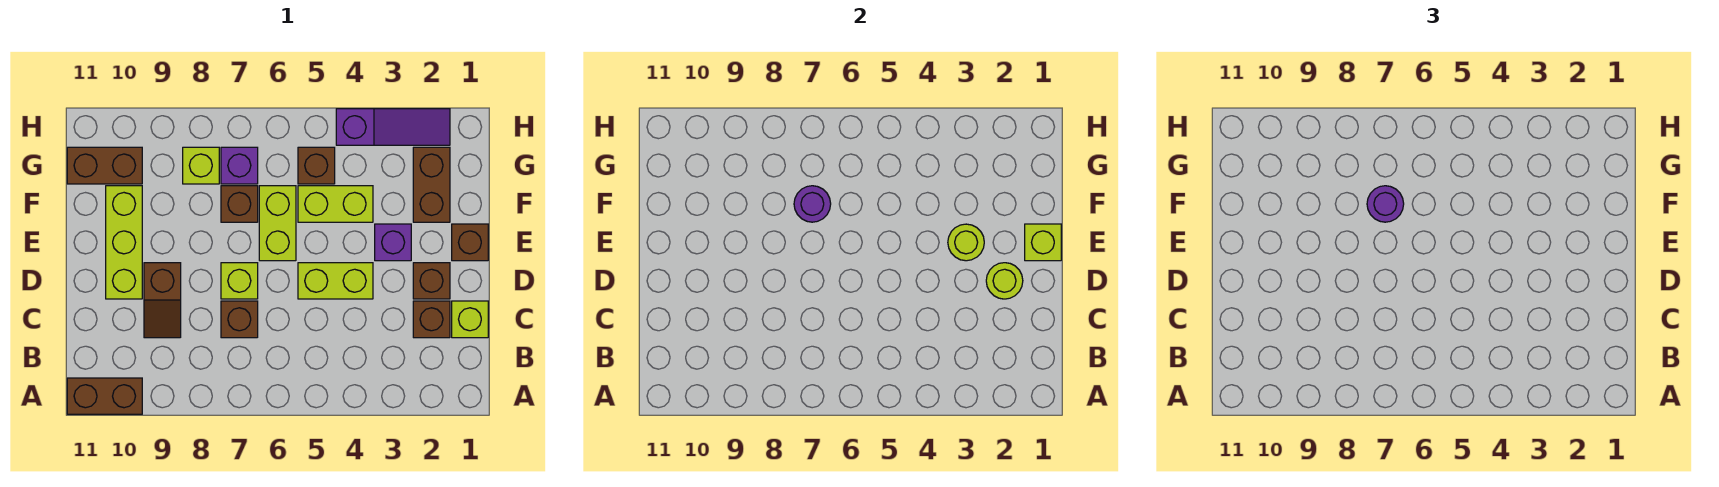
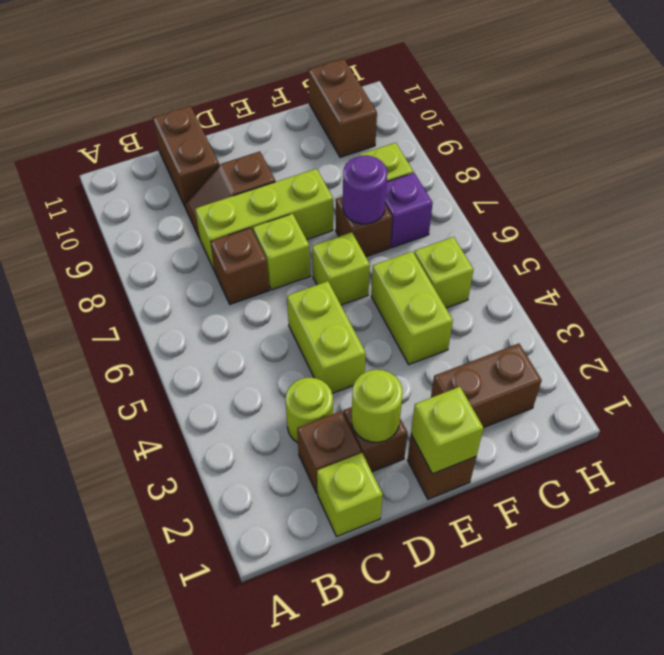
brown brick A10:A11 level 1 -> brown brick C10:C11 level 1
lime brick D10:F10 level 1 -> lime brick C8:E8 level 1
purple brick E3 level 1 -> none
lime round brick E3 level 2 -> lime round brick C3 level 1
lime brick E6:F6 level 1 -> lime brick E6 level 1
purple round brick F7 level 3 -> none
brown brick G5 level 1 -> lime brick G5 level 1
purple slope H2:H4 level 1 top 4 -> none

